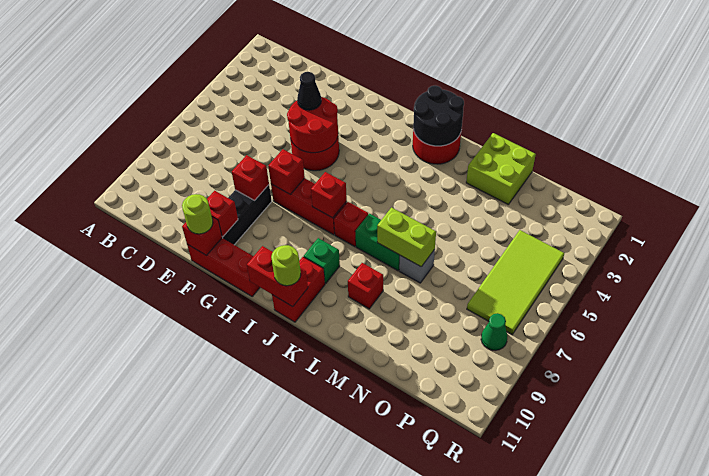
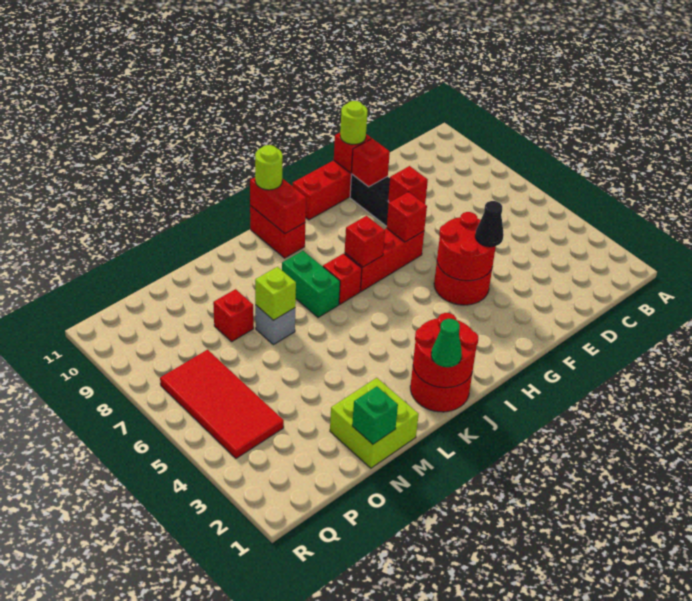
red brick I11:J11 level 2 -> red brick J10:J11 level 2
black round brick J1:K2 level 2 -> red round brick J1:K2 level 2
green brick J9 level 1 -> green brick N1 level 2
green brick K7:L7 level 1 -> green brick K7:K8 level 1
lime brick L7:M7 level 2 -> lime brick M7 level 2
red brick L9 level 1 -> red brick N8 level 1
lime tile P4:Q7 level 1 -> red tile P4:Q7 level 1
green cone Q8 level 1 -> green cone K1 level 3

